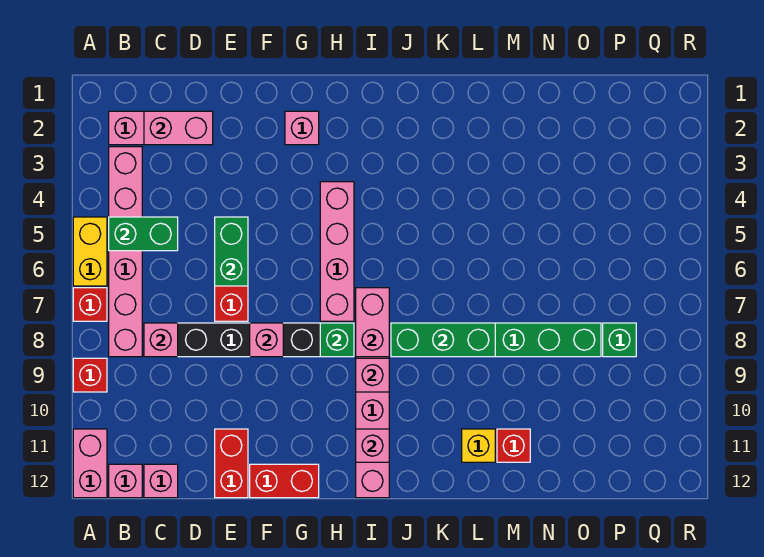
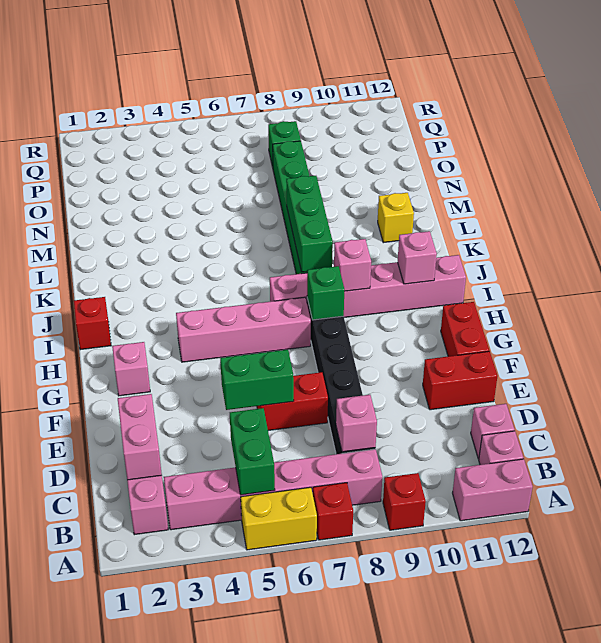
pink brick F8 level 2 -> none
pink brick I7:I8 level 2 -> none
red brick M11 level 1 -> red brick I1 level 1

